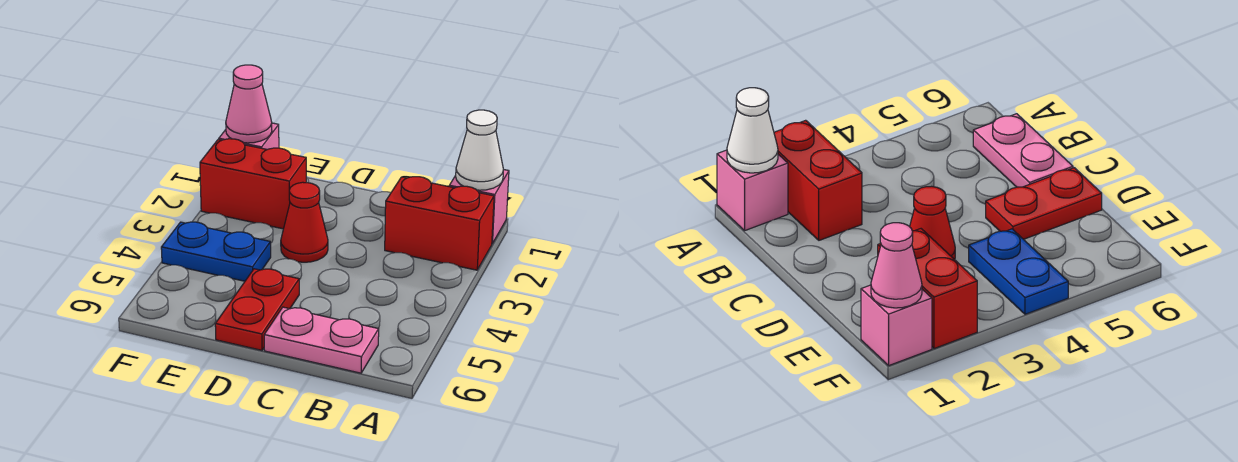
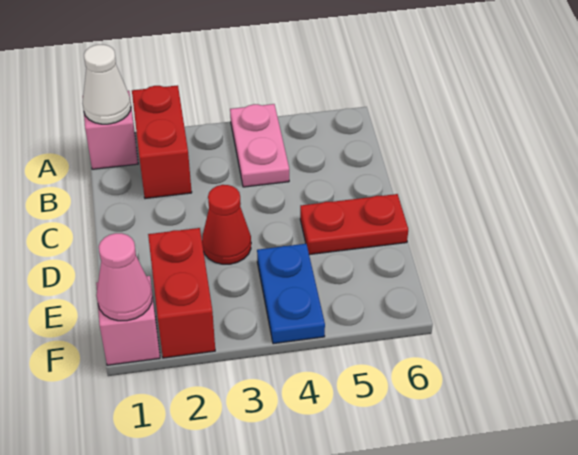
pink plate B6:C6 level 1 -> pink plate A4:B4 level 1

